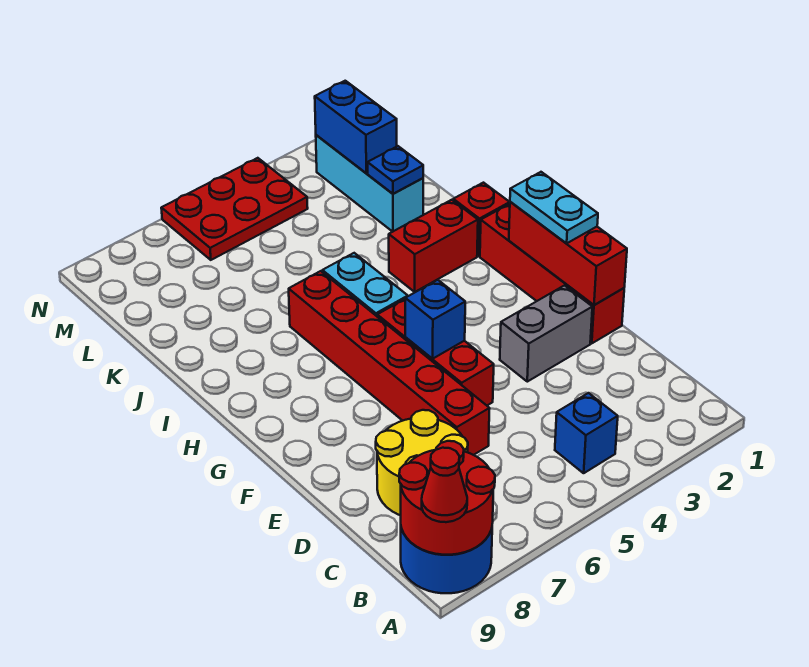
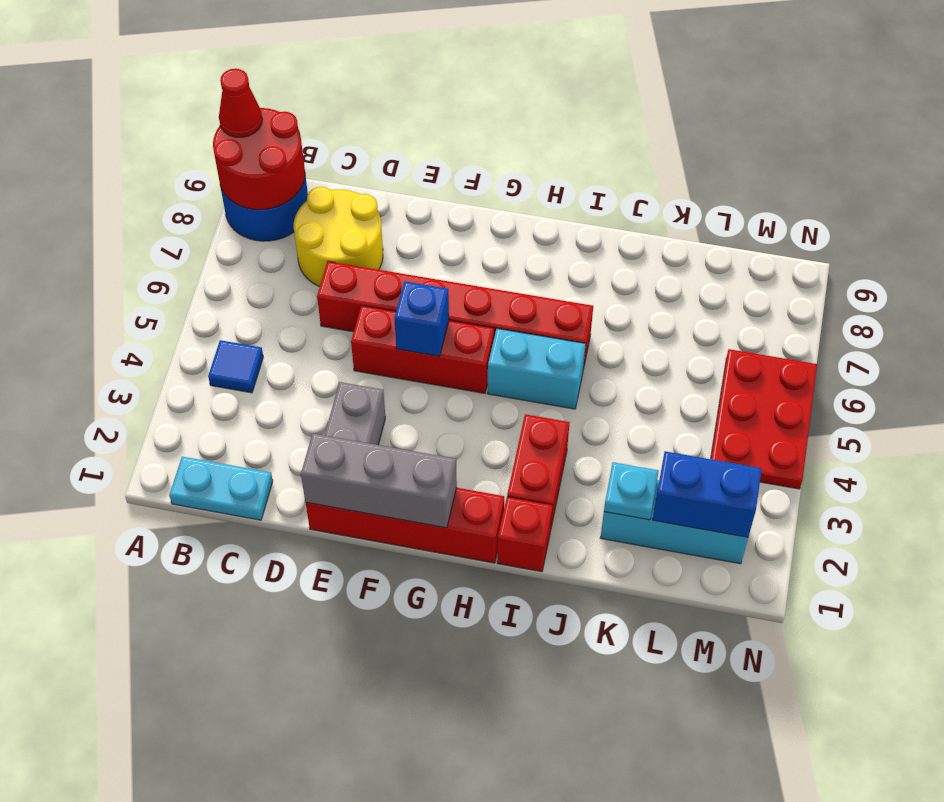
blue brick B4 level 1 -> blue tile B4 level 1
red brick E1:G1 level 2 -> grey brick E1:G1 level 2
cyan plate F1:G1 level 3 -> cyan plate B1:C1 level 1
blue plate K2 level 2 -> cyan plate K2 level 2

